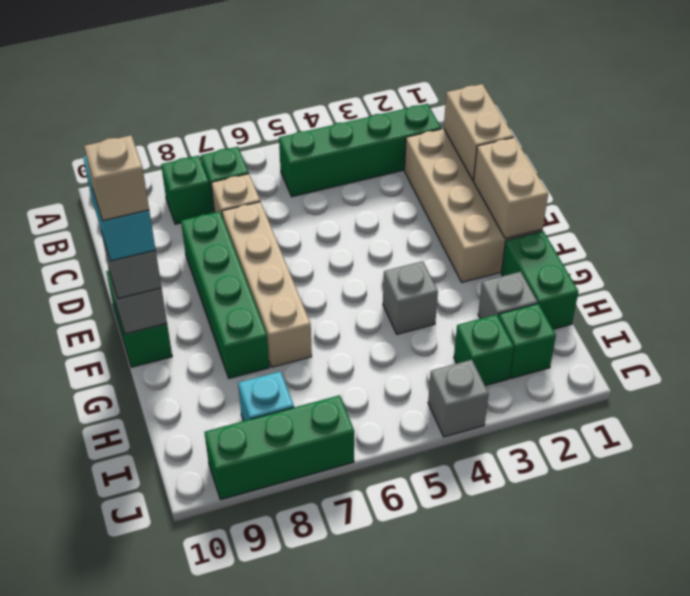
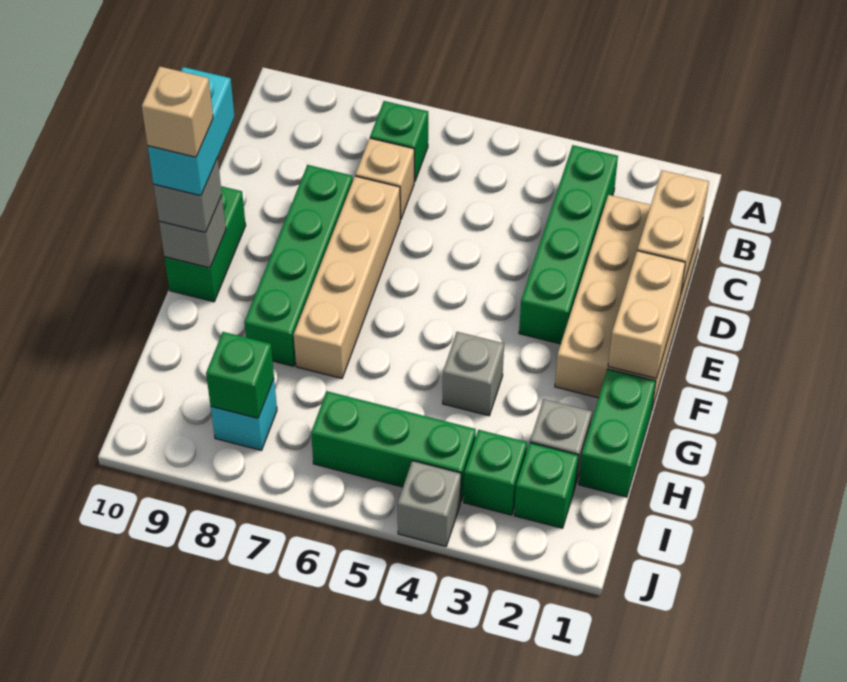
green brick B2:B5 level 1 -> green brick B3:E3 level 1
green brick B8 level 1 -> green brick I8 level 2
green brick J7:J9 level 1 -> green brick I4:I6 level 1

